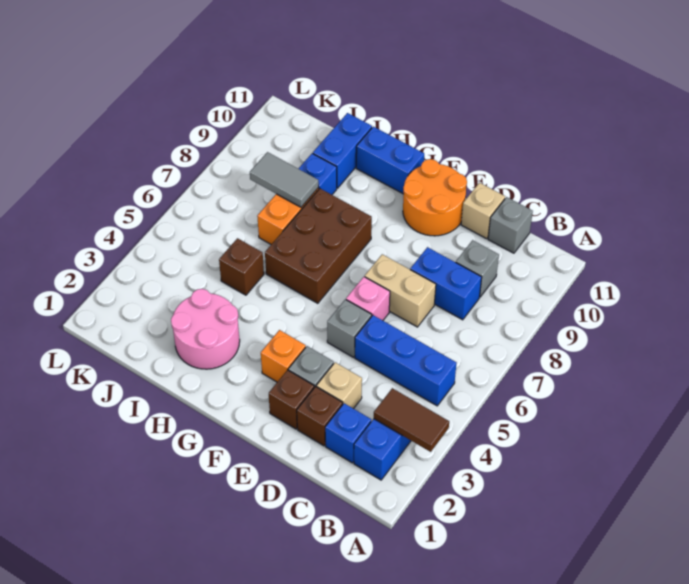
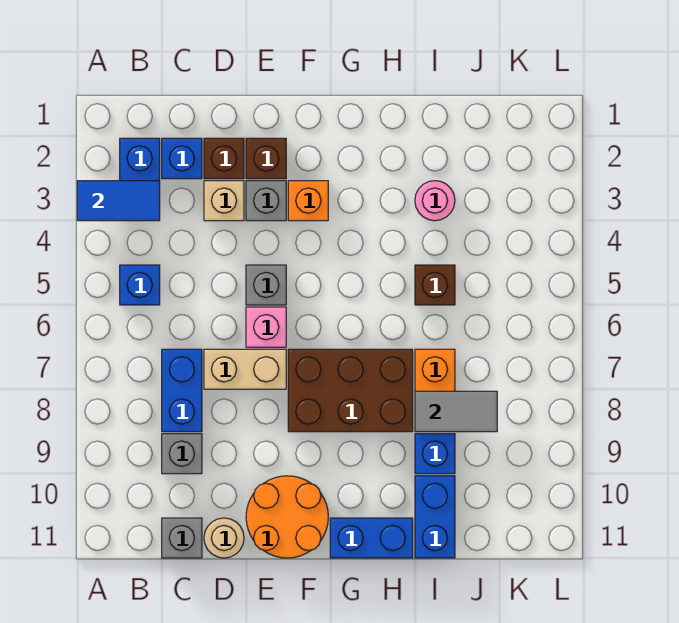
brown tile A3:B3 level 2 -> blue tile A3:B3 level 2
blue brick B5:D5 level 1 -> blue brick B5 level 1
blue brick C8:D8 level 1 -> blue brick C7:C8 level 1
tan brick D11 level 1 -> tan round brick D11 level 1
brown brick G6:H8 level 1 -> brown brick F7:H8 level 1
pink round brick H2:I3 level 1 -> pink round brick I3 level 1

